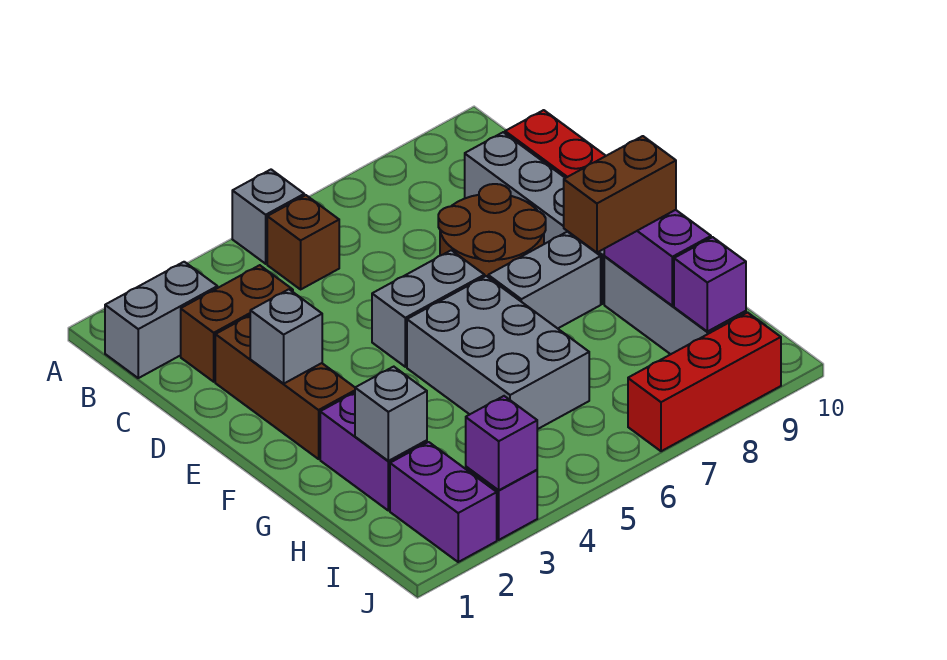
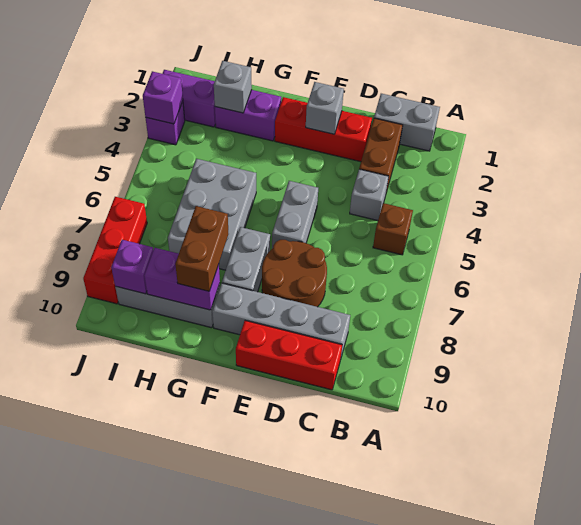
grey brick A5 level 1 -> grey brick C4 level 1
grey brick B1:B2 level 1 -> grey brick B1:C1 level 1
brown brick D2:F2 level 1 -> red brick D2:F2 level 1
grey brick F5:H6 level 1 -> grey brick G5:H7 level 1

